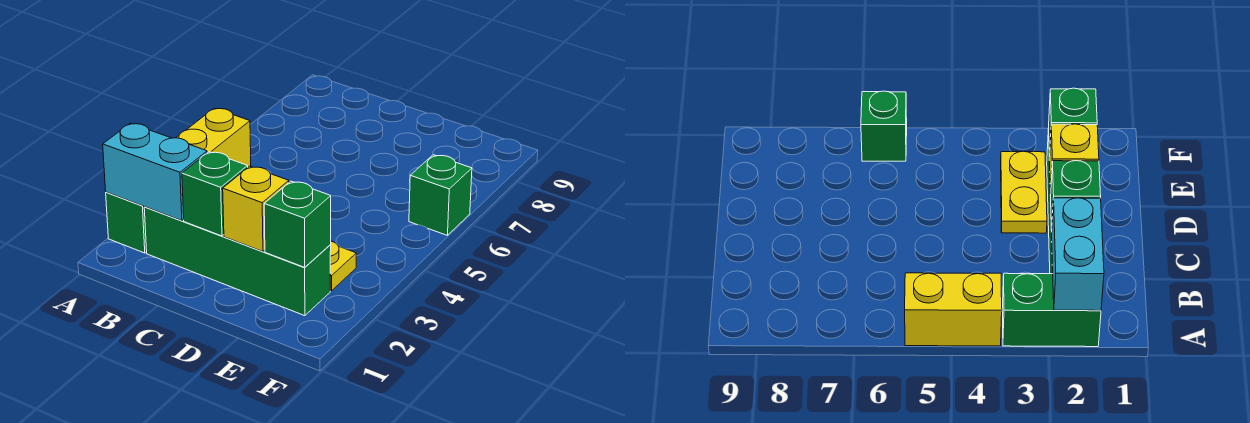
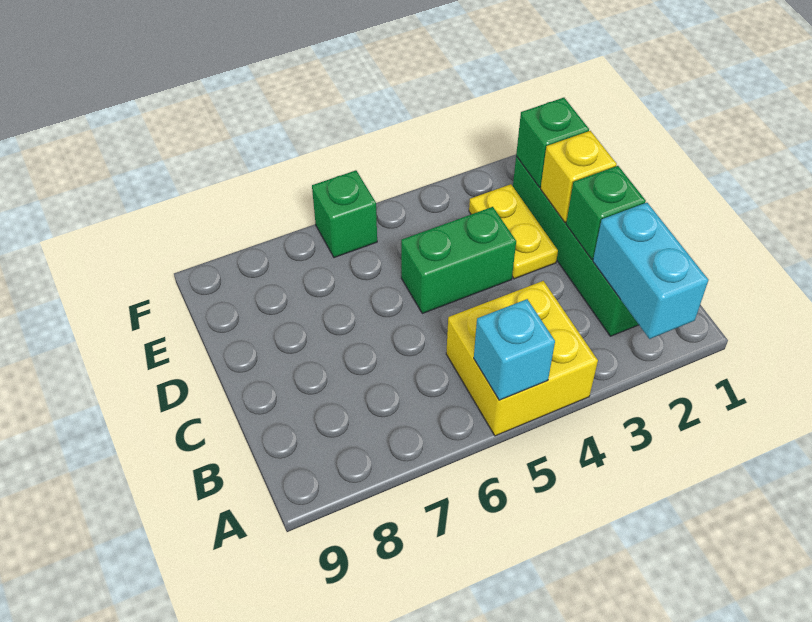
green brick A2:A3 level 1 -> green brick D4:D5 level 1
yellow brick A4:A5 level 1 -> yellow brick A4:B5 level 1
none -> cyan brick A5 level 2

